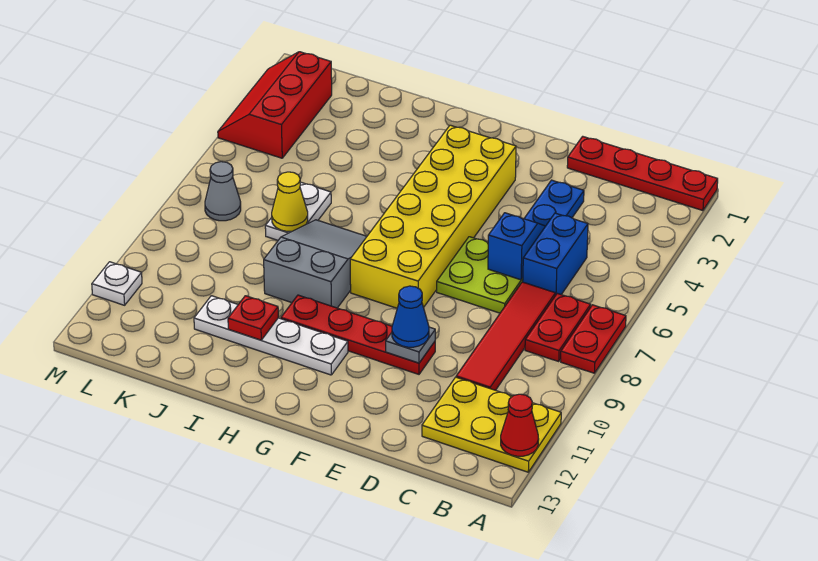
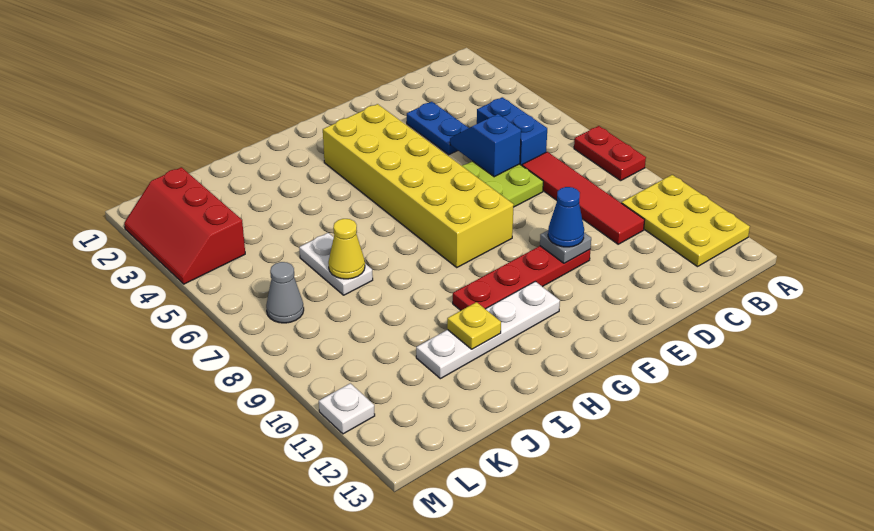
red plate A1:D1 level 1 -> none
yellow plate A11:C12 level 1 -> yellow plate A10:B12 level 1
red cone A12 level 2 -> none
red plate B7:B8 level 1 -> none
grey slope H7:I9 level 1 top 9 -> none
red plate I11 level 2 -> yellow plate I11 level 2

